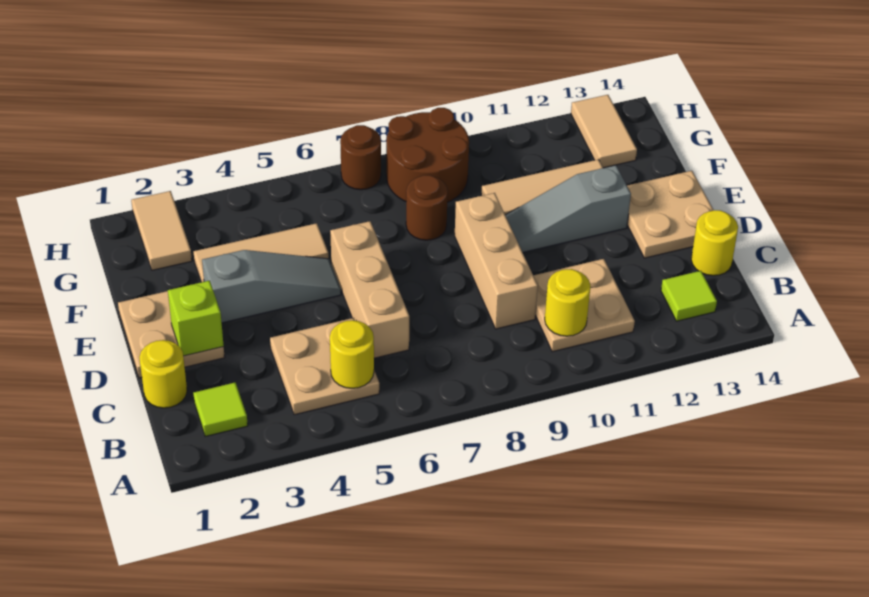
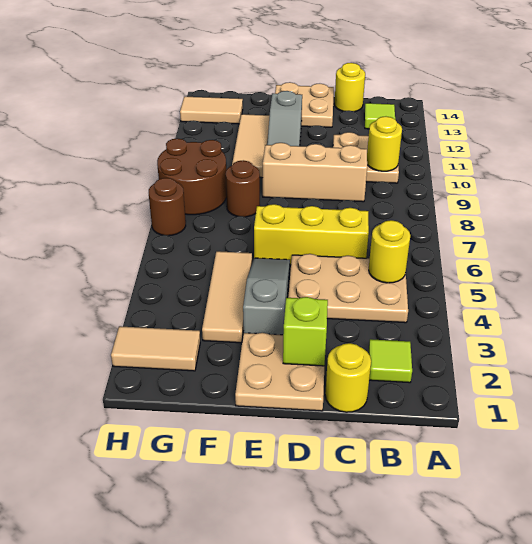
tan plate B4:C5 level 1 -> tan plate B4:D5 level 1
tan brick C6:E6 level 1 -> yellow brick C6:E6 level 1

